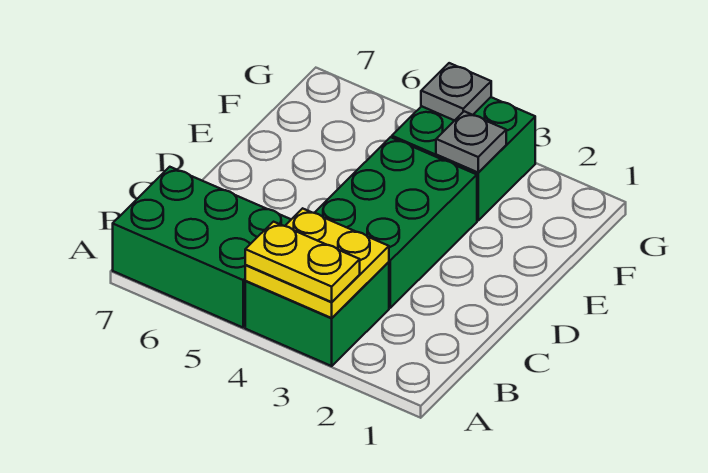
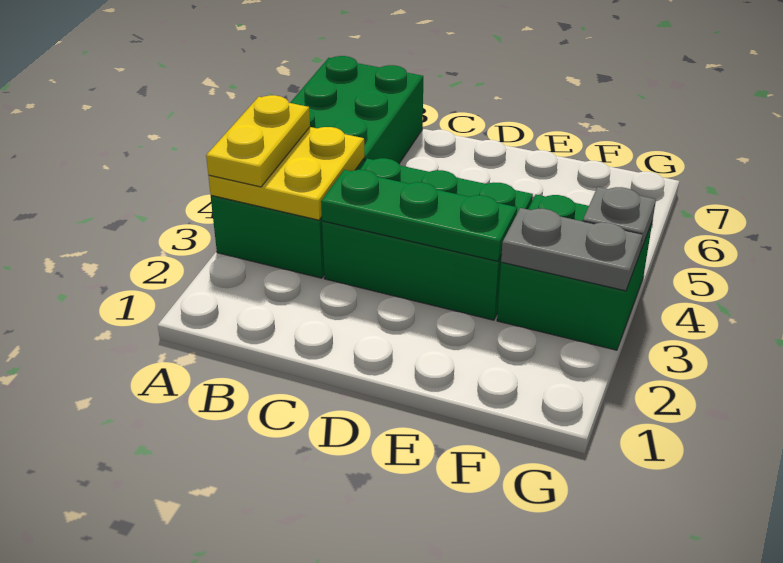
none -> green plate C3:E3 level 2
grey plate F3 level 2 -> grey plate F3:G3 level 2

